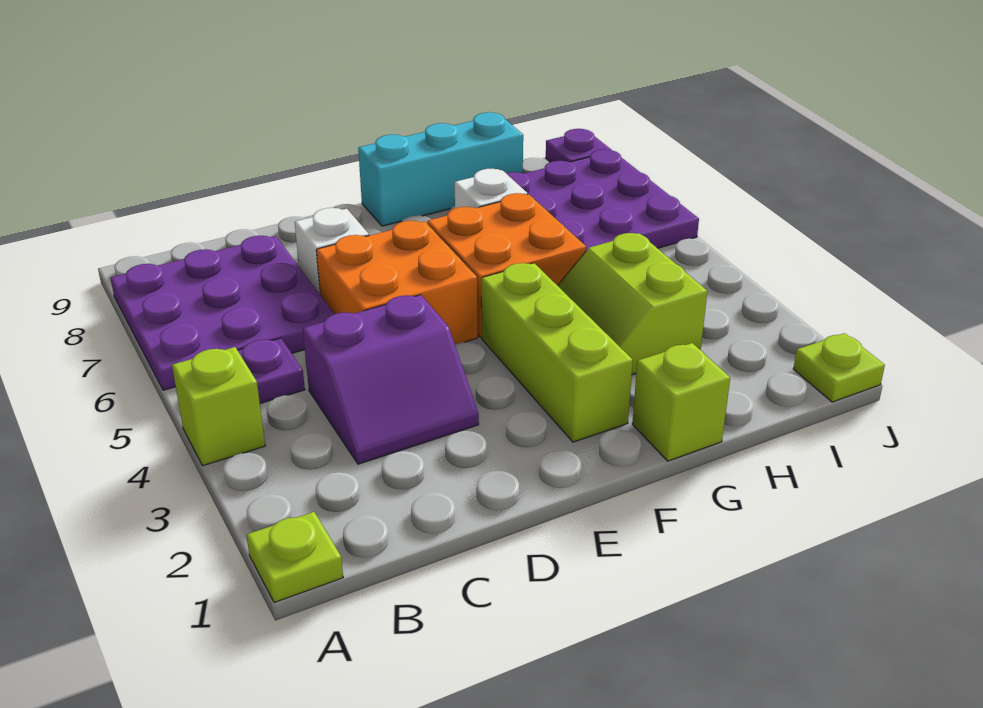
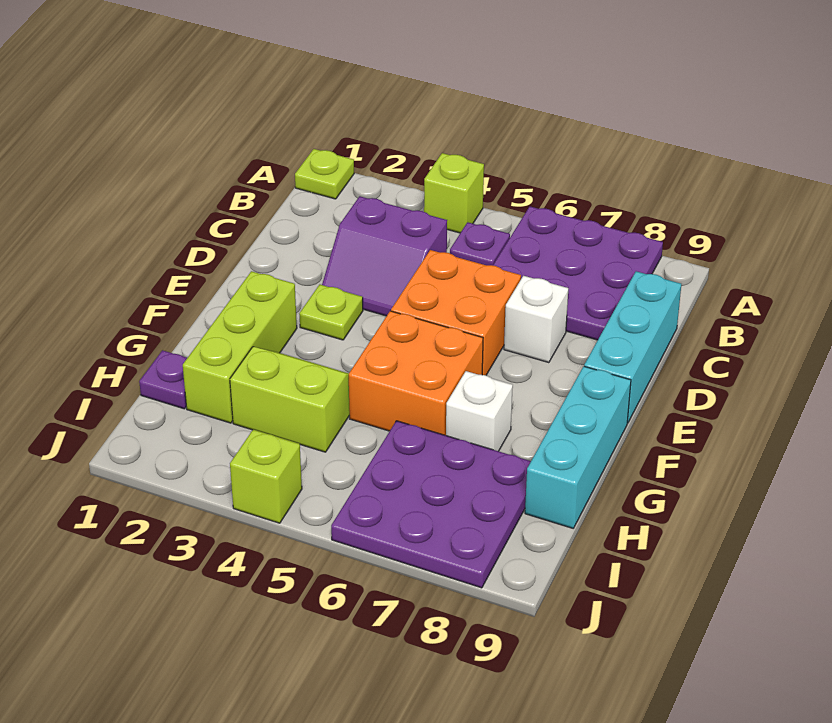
purple slope C3:D4 level 1 top 4 -> purple slope C3:D4 level 1 top C
none -> cyan brick C9:E9 level 1
lime brick F2:F4 level 1 -> lime brick F2:H2 level 1
lime brick G1 level 1 -> lime brick J4 level 1
lime plate J1 level 1 -> lime plate E3 level 1
purple plate J9 level 1 -> purple plate H1 level 1

